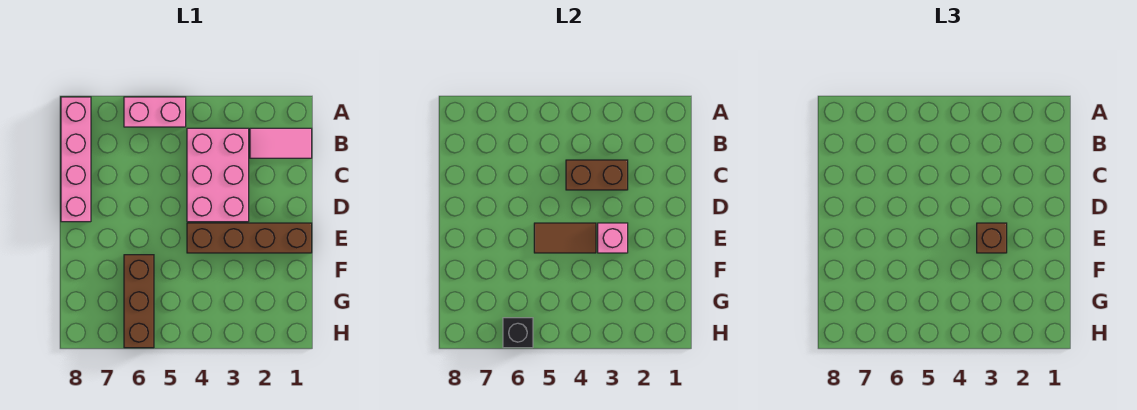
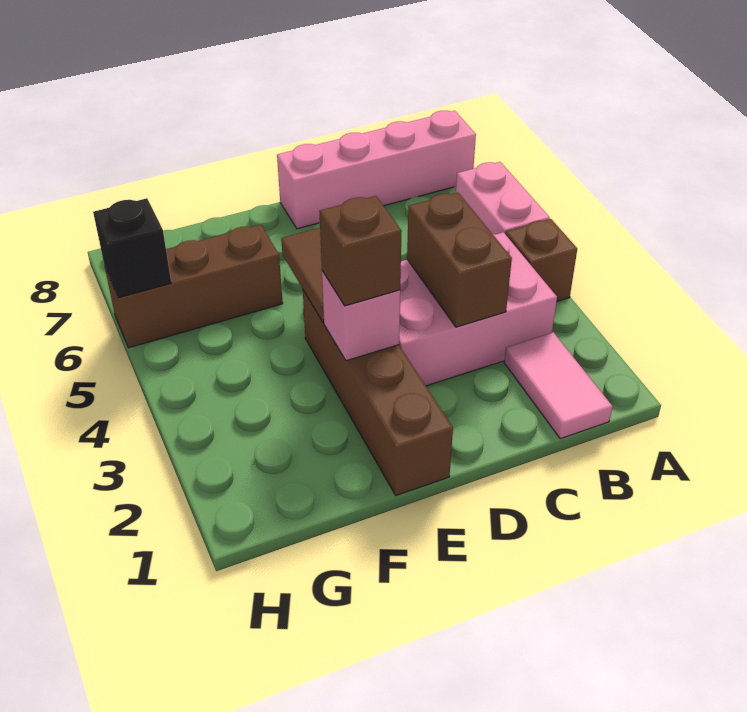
none -> brown brick A4 level 1

